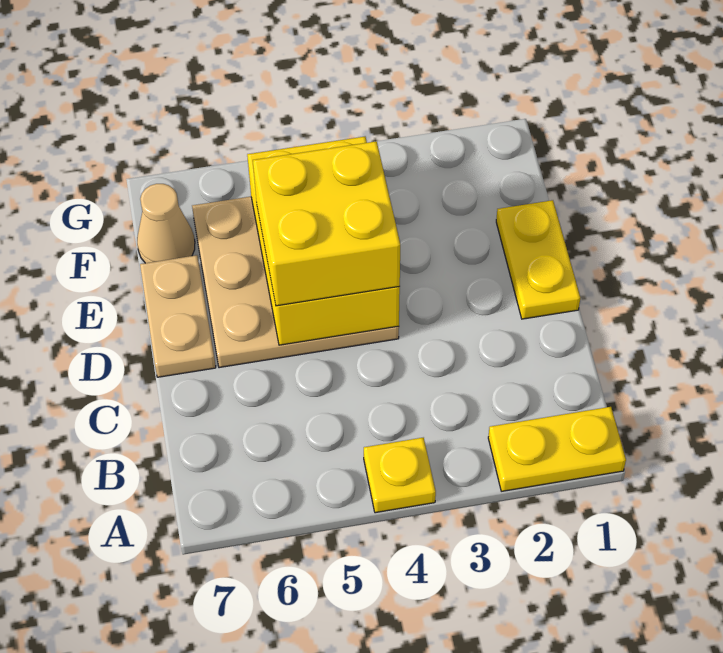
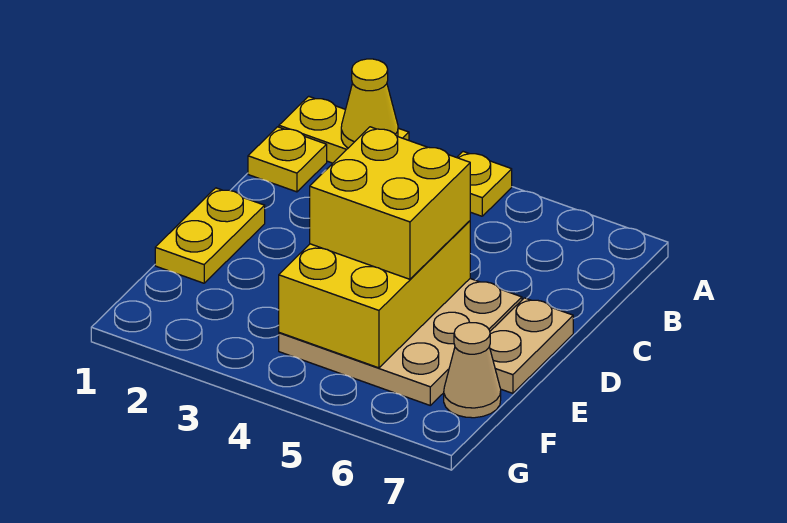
none -> yellow cone A2 level 2
none -> yellow plate B1 level 1

